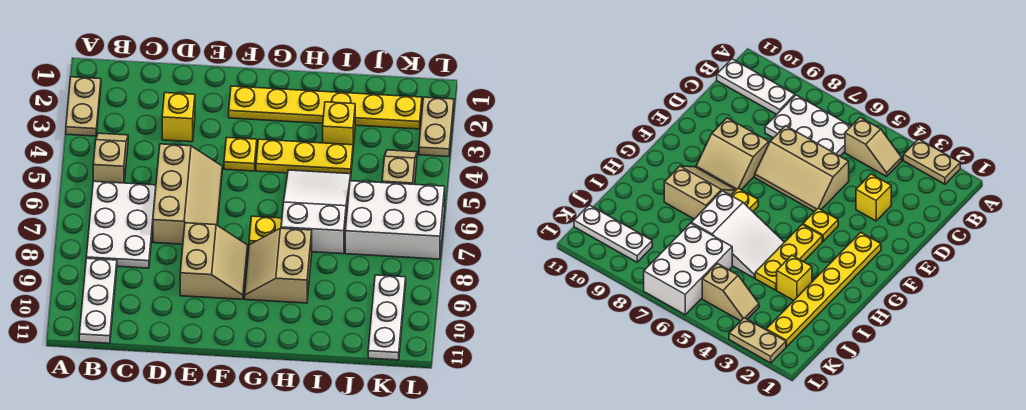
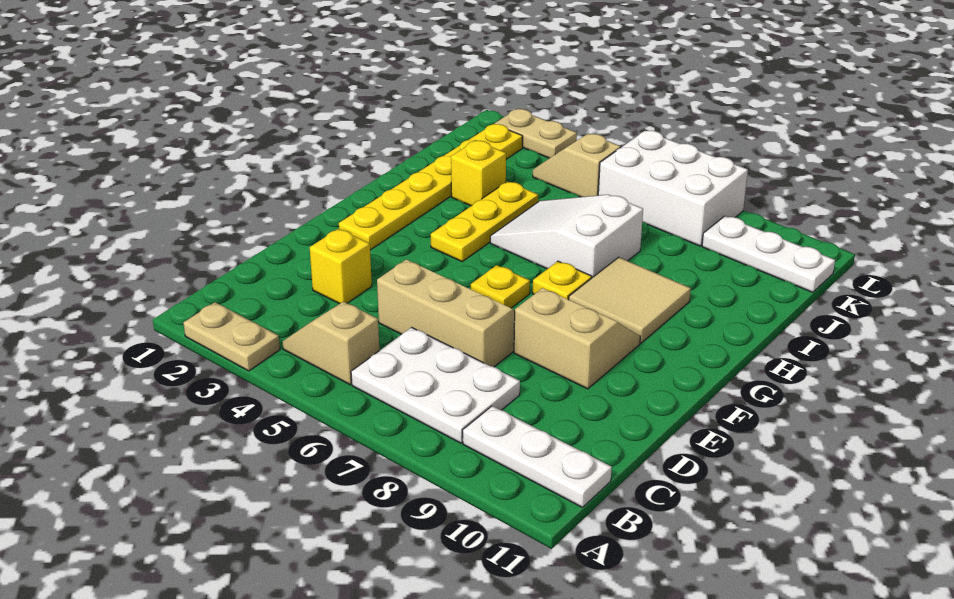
yellow plate F4 level 1 -> yellow plate F6 level 1
tan slope G8:H9 level 1 top H -> tan tile G8:H9 level 1
white brick J6:L7 level 1 -> white brick K6:L8 level 1

